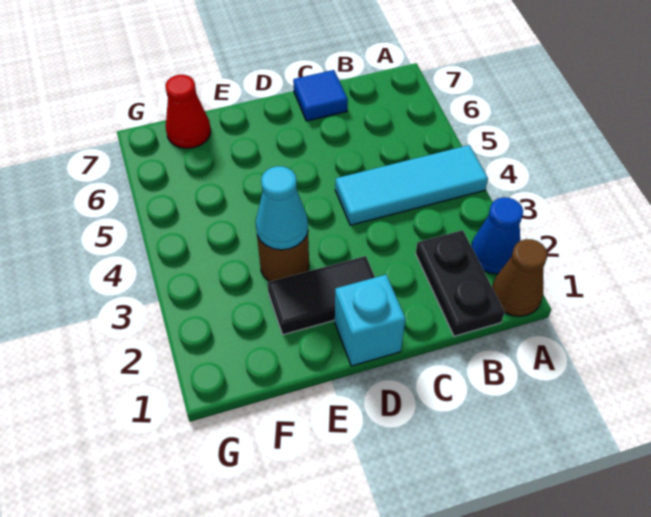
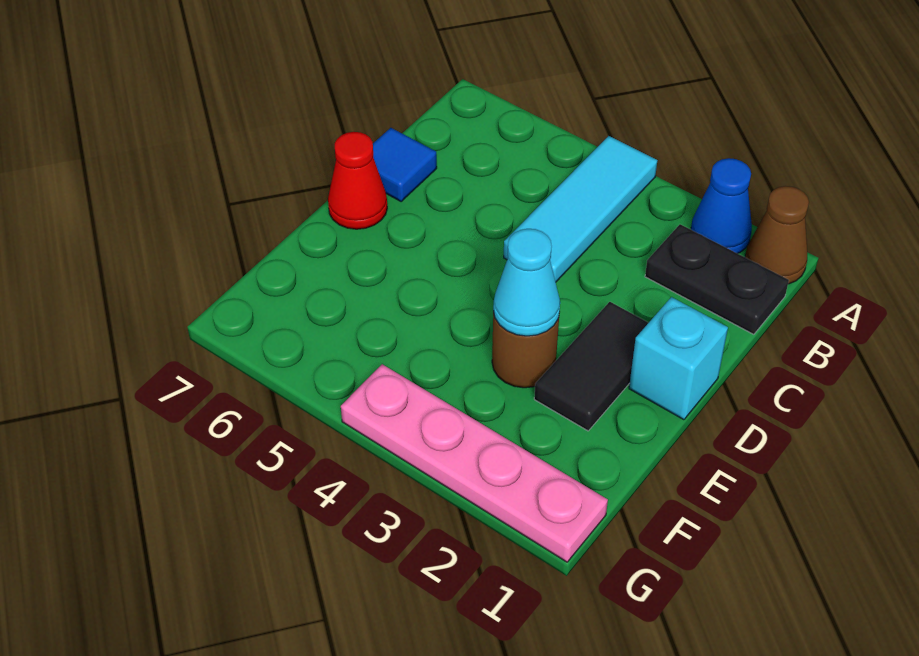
red cone F7 level 1 -> red cone D7 level 1
none -> pink plate G1:G4 level 1

